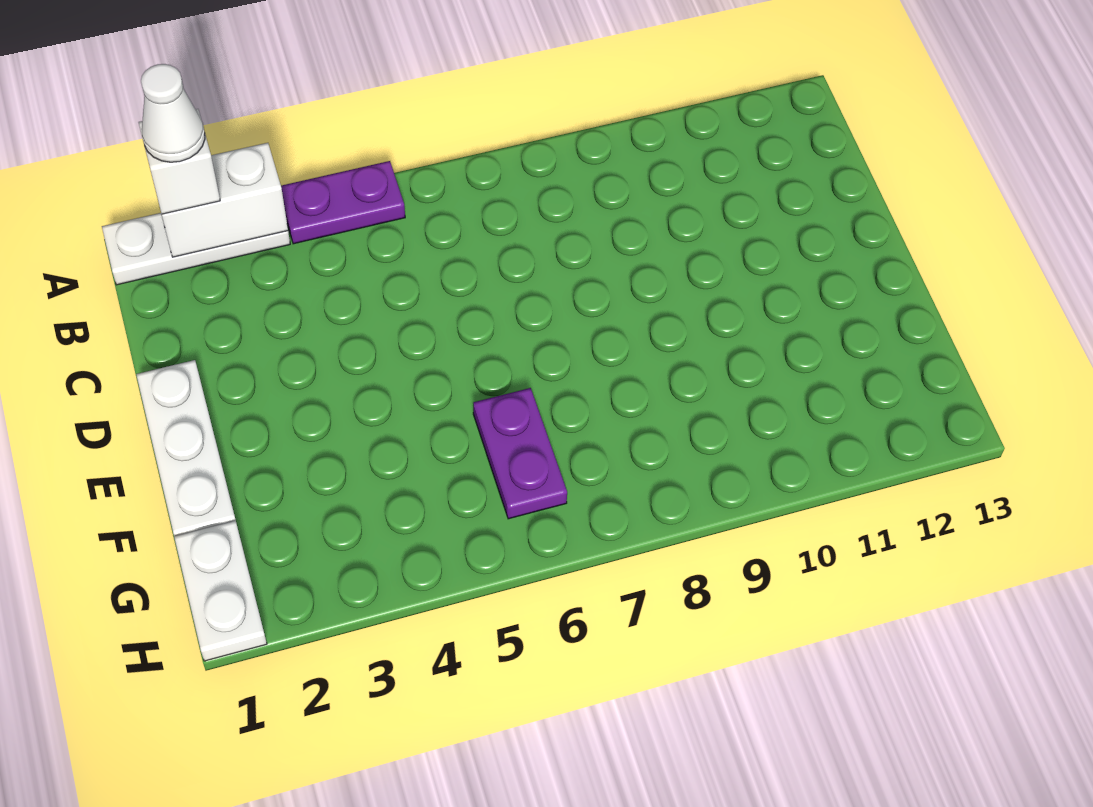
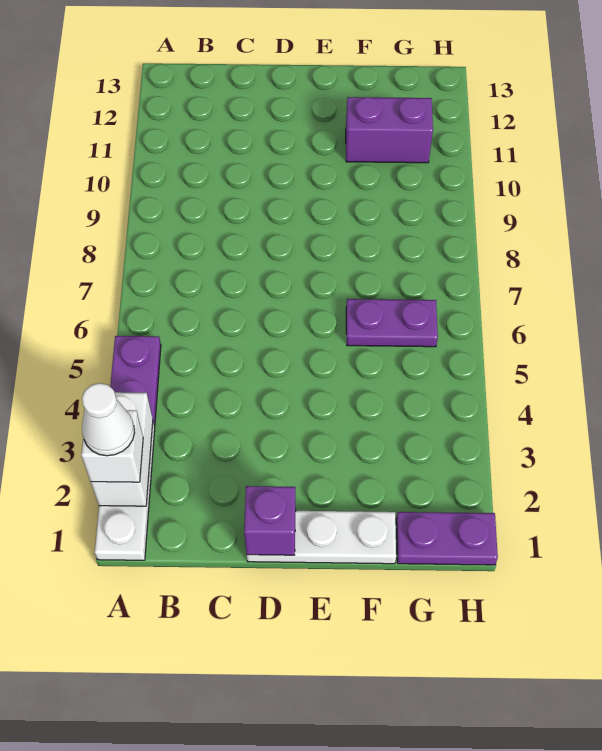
none -> purple brick D1 level 2
none -> purple brick F11:G11 level 1
white plate G1:H1 level 1 -> purple plate G1:H1 level 1

